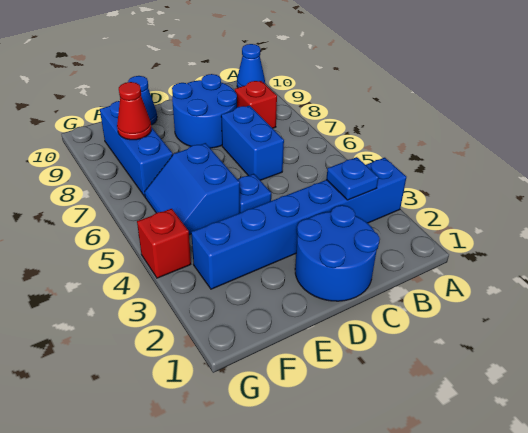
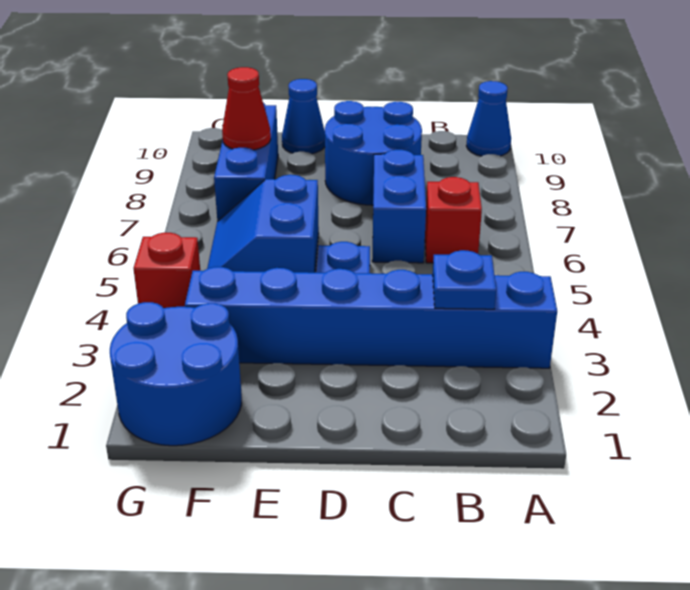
red brick B8 level 1 -> red brick B6 level 1
blue round brick C1:D2 level 1 -> blue round brick F1:G2 level 1

